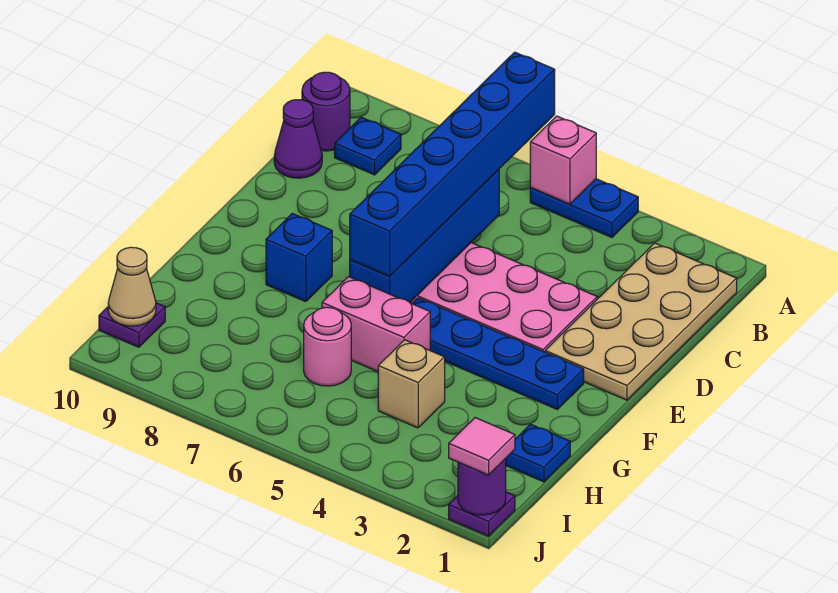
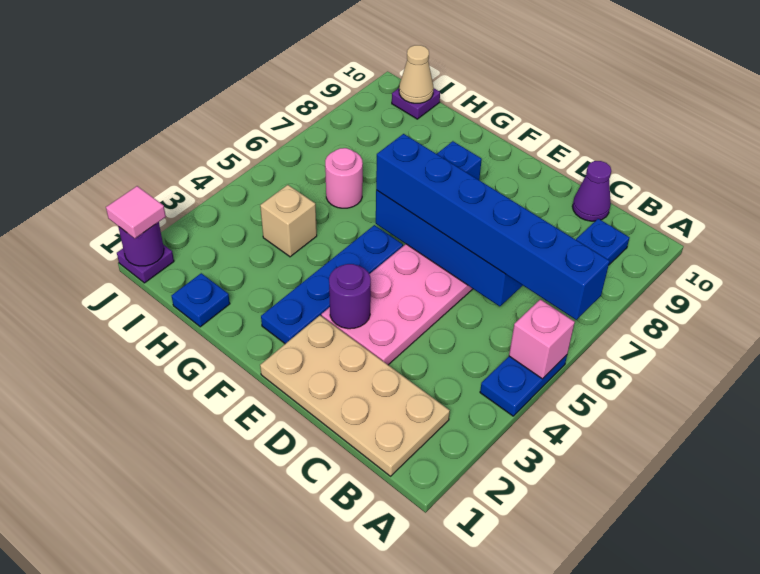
purple round brick B10 level 1 -> purple round brick E3 level 2
pink brick G5:G6 level 1 -> none

